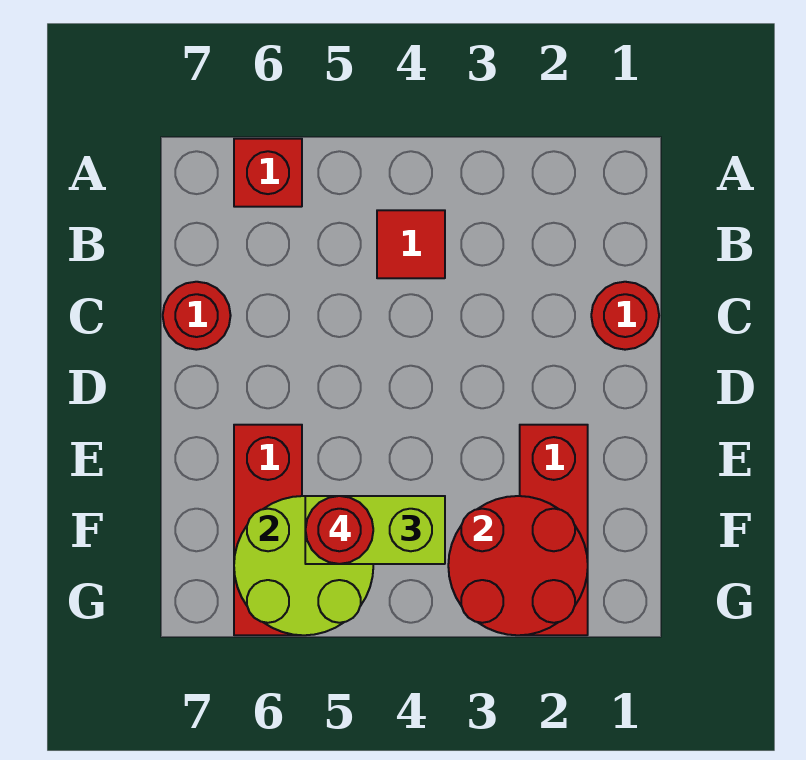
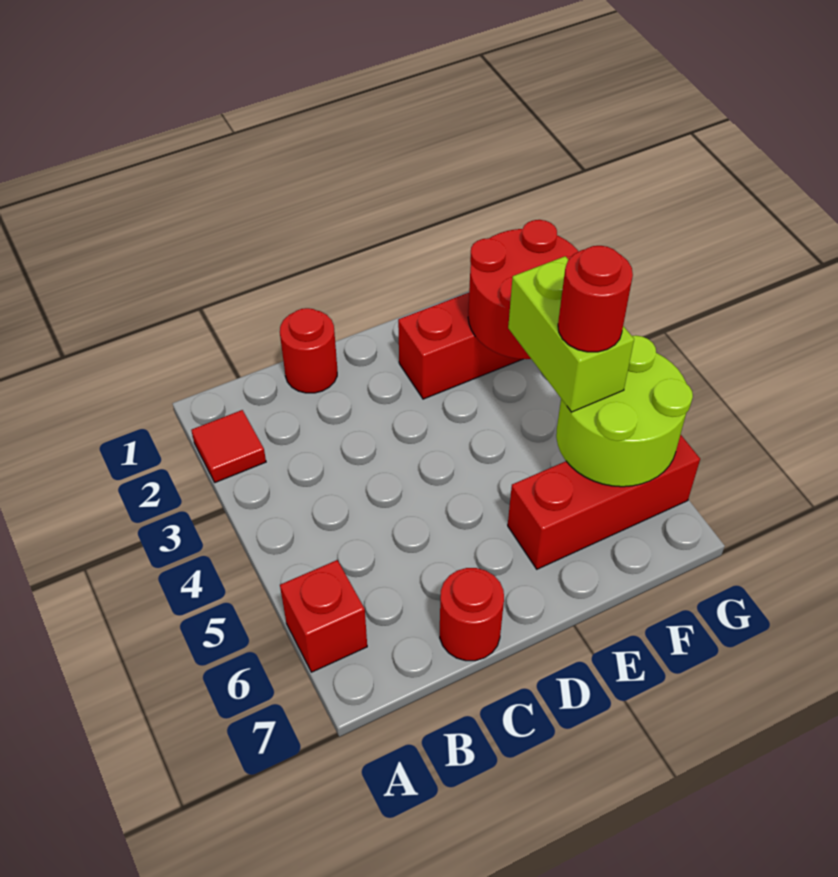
red tile B4 level 1 -> red tile A2 level 1

